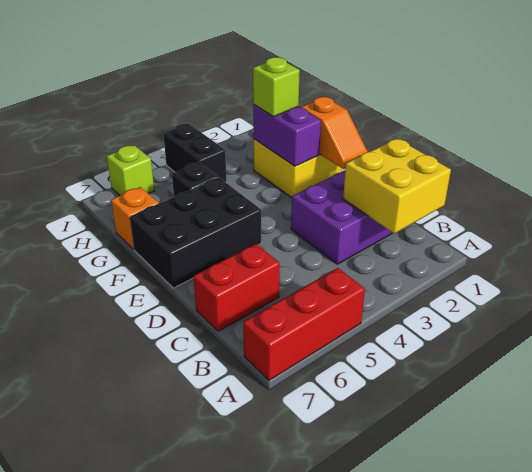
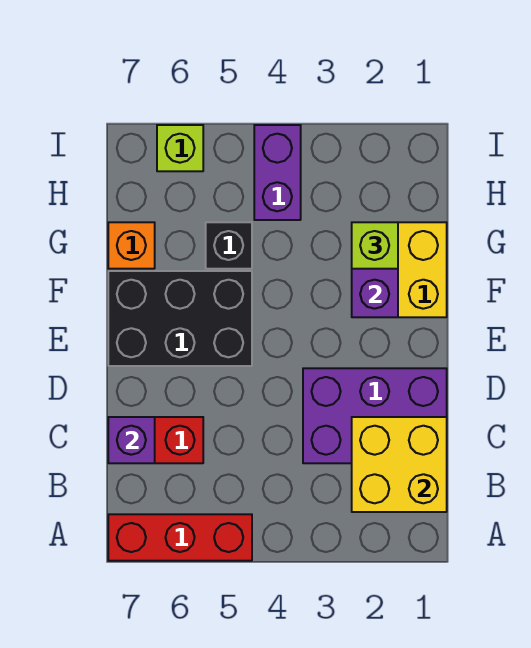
none -> purple brick C7 level 2
orange slope E1:F1 level 2 top F -> none
black brick H4:I4 level 1 -> purple brick H4:I4 level 1

